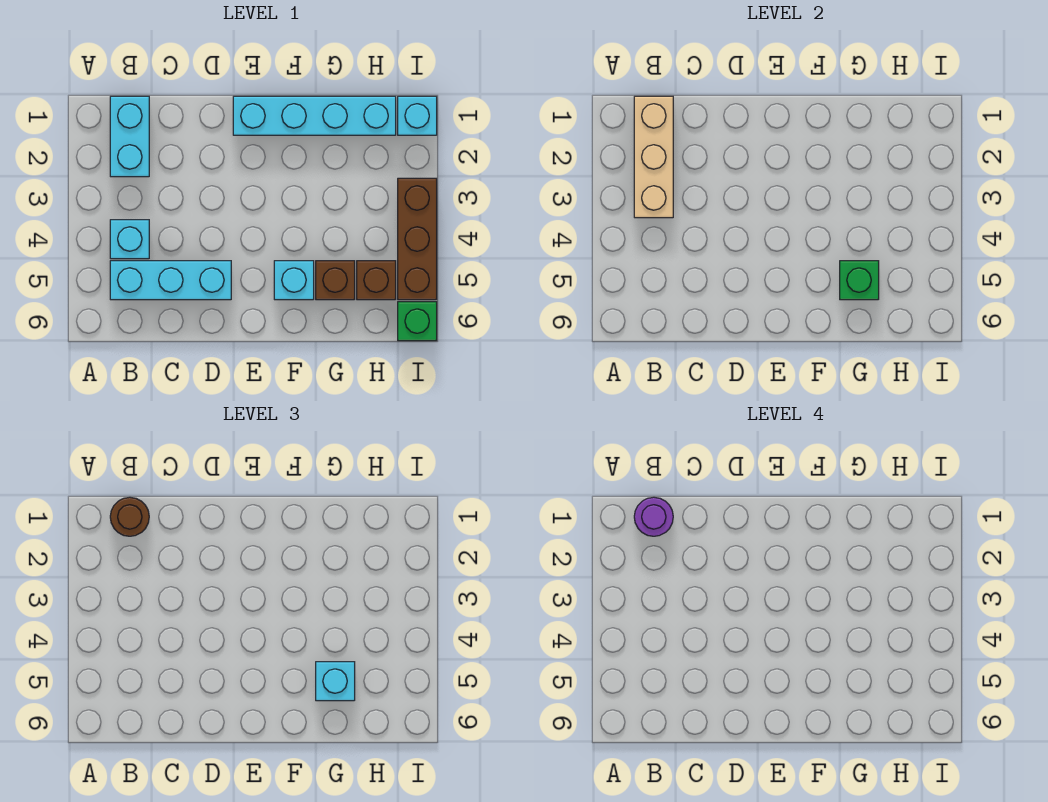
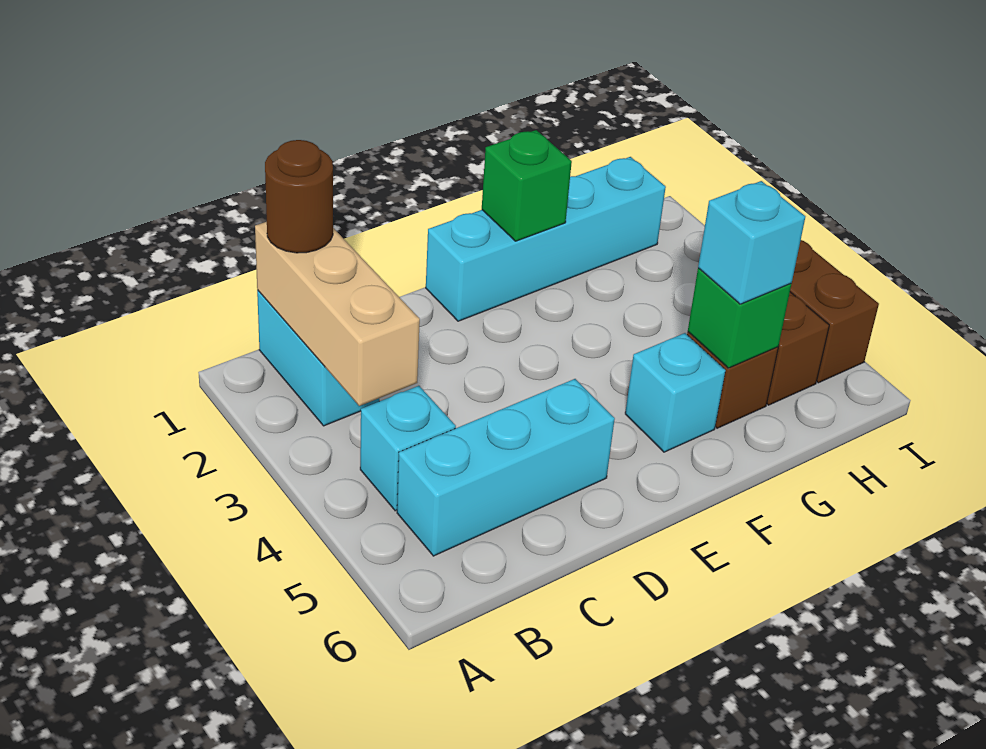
purple round brick B1 level 4 -> none
cyan brick I1 level 1 -> none
green brick I6 level 1 -> green brick F1 level 2

